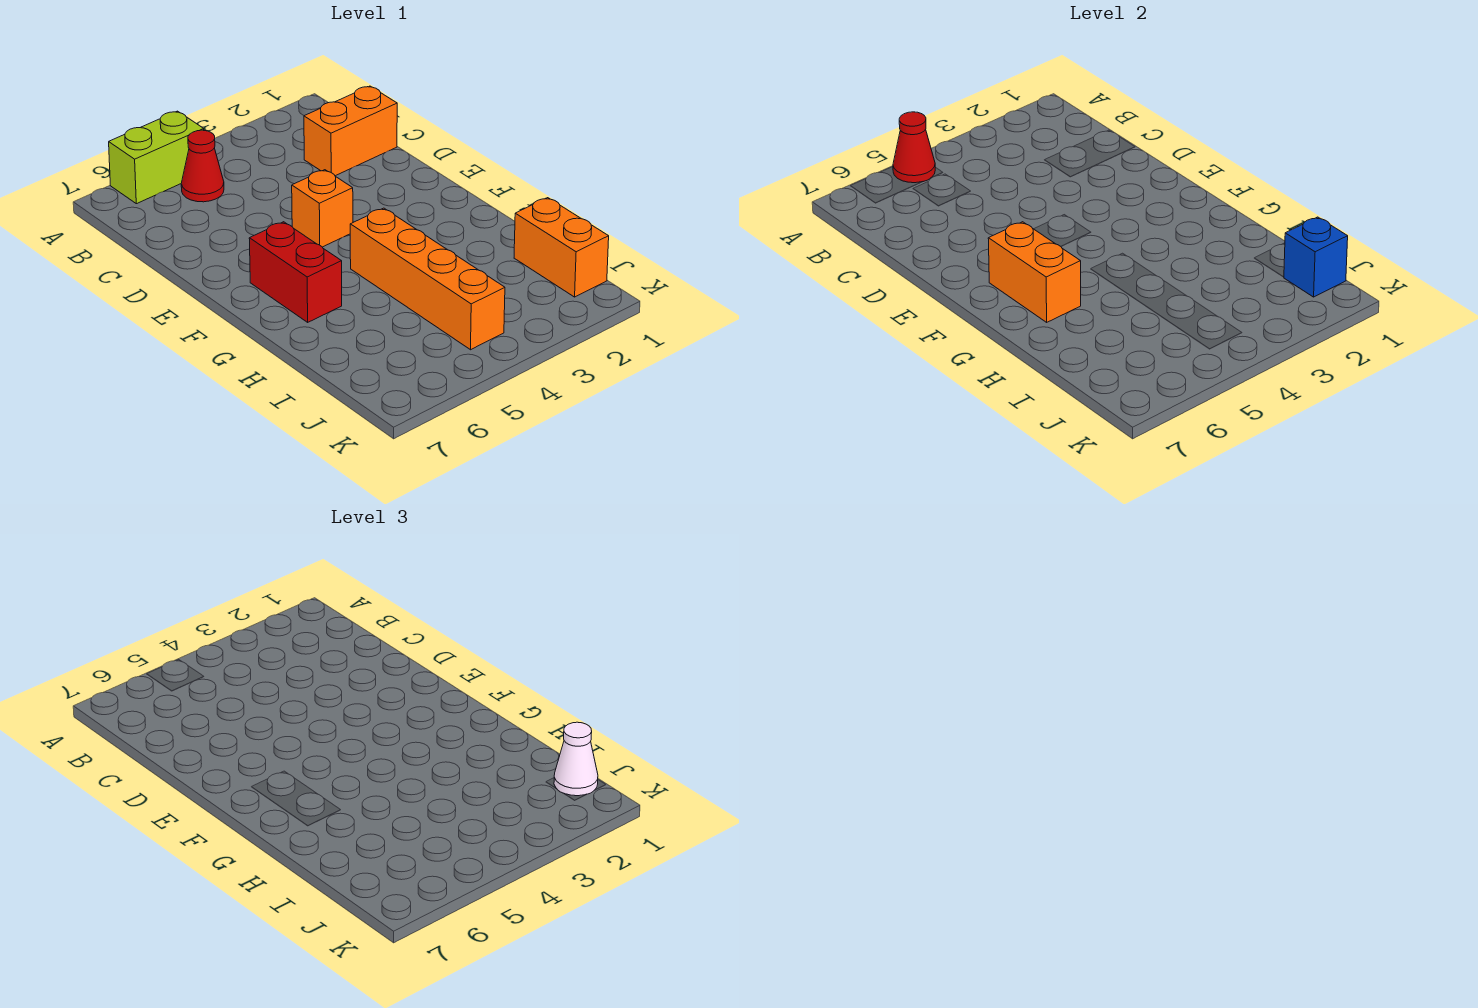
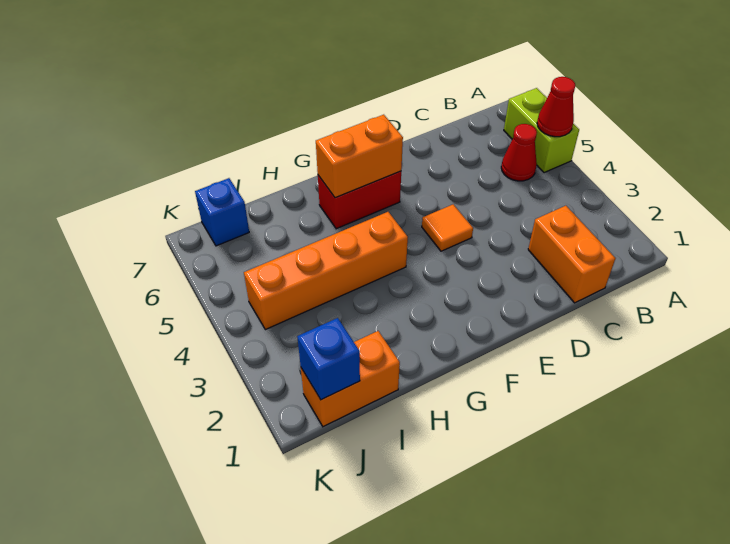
orange brick E4 level 1 -> orange tile E4 level 1
white cone J1 level 3 -> none
none -> blue brick J7 level 1

